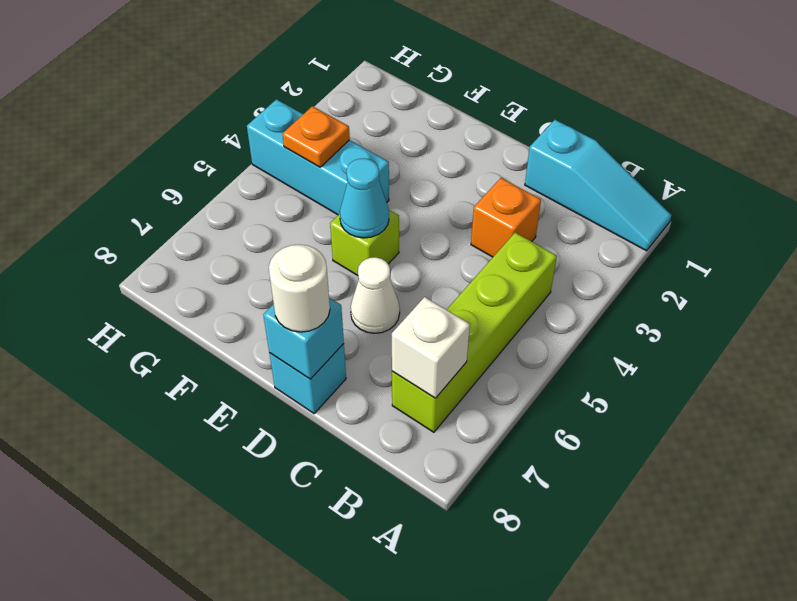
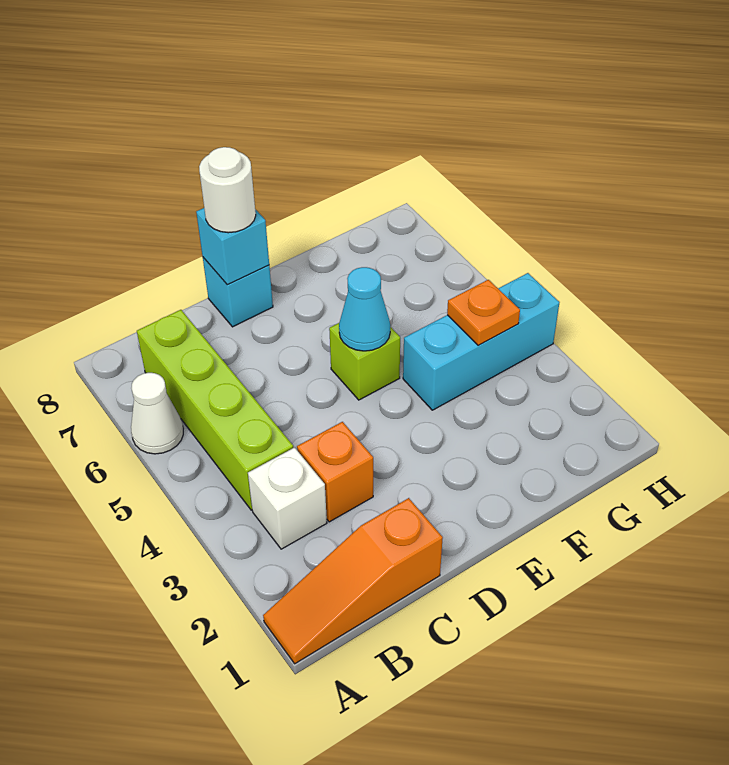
cyan slope A1:C1 level 1 top C -> orange slope A1:C1 level 1 top C
white brick B7 level 2 -> white brick B3 level 1
white cone D6 level 1 -> white cone A6 level 1

